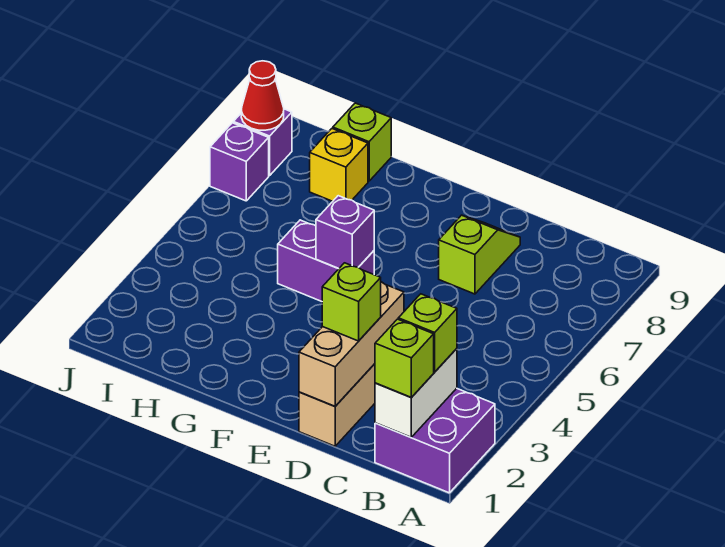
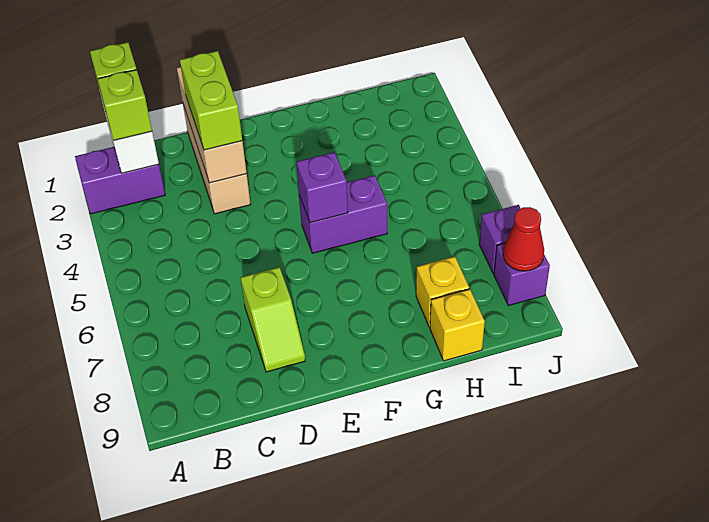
purple brick A1:B2 level 1 -> purple brick A2:B2 level 1
lime brick D2 level 3 -> lime brick D2:D3 level 3
lime brick H9 level 1 -> yellow brick H9 level 1

